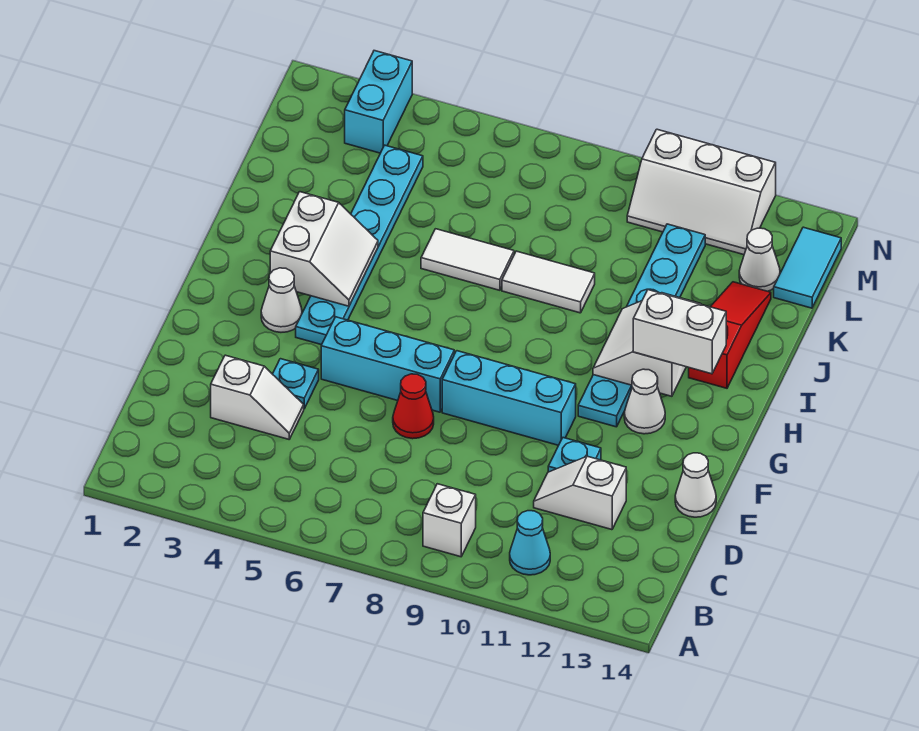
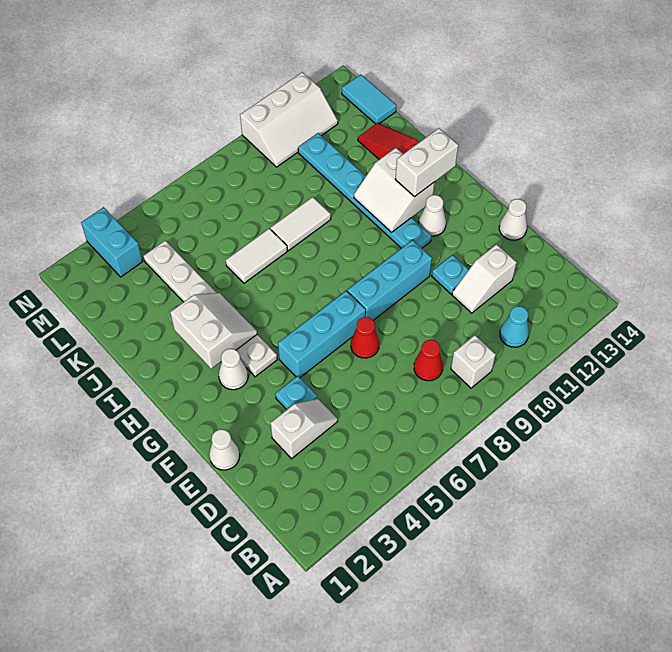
none -> red cone C8 level 1
cyan plate G4:L4 level 1 -> white plate G4:L4 level 1
white cone L13 level 1 -> white cone E1 level 1

